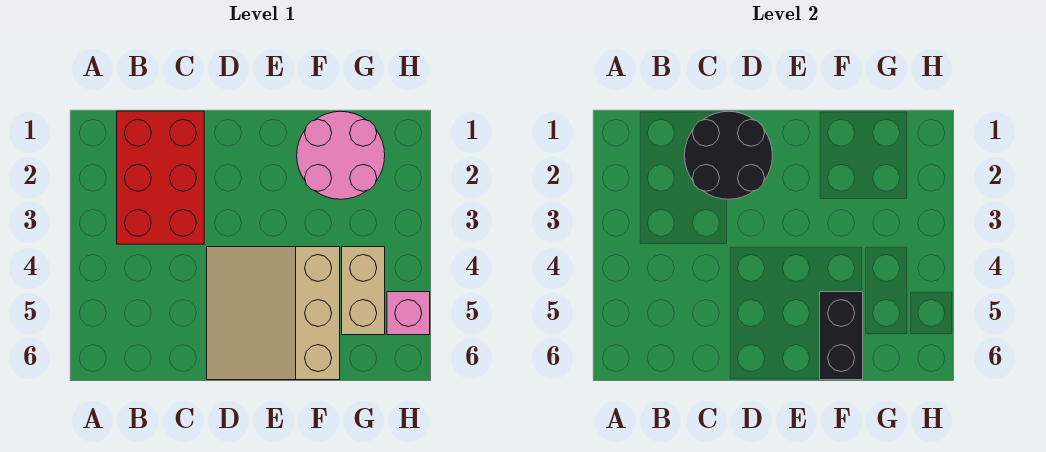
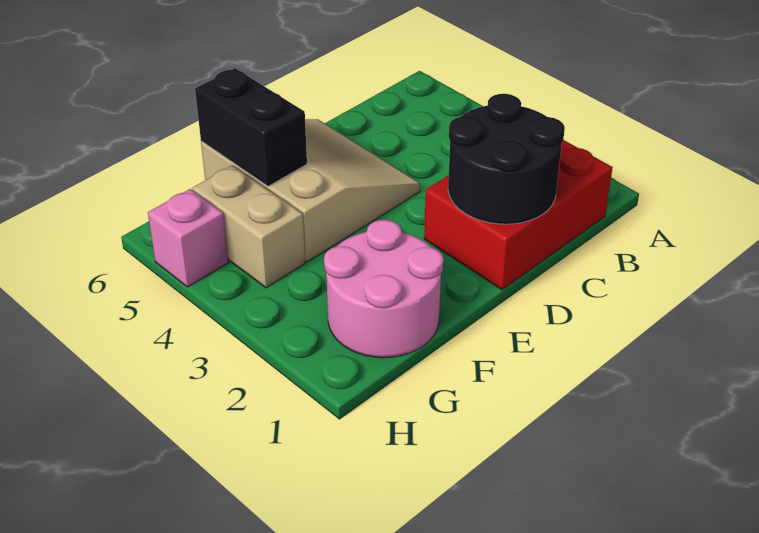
red brick B1:C3 level 1 -> red brick B1:D2 level 1

